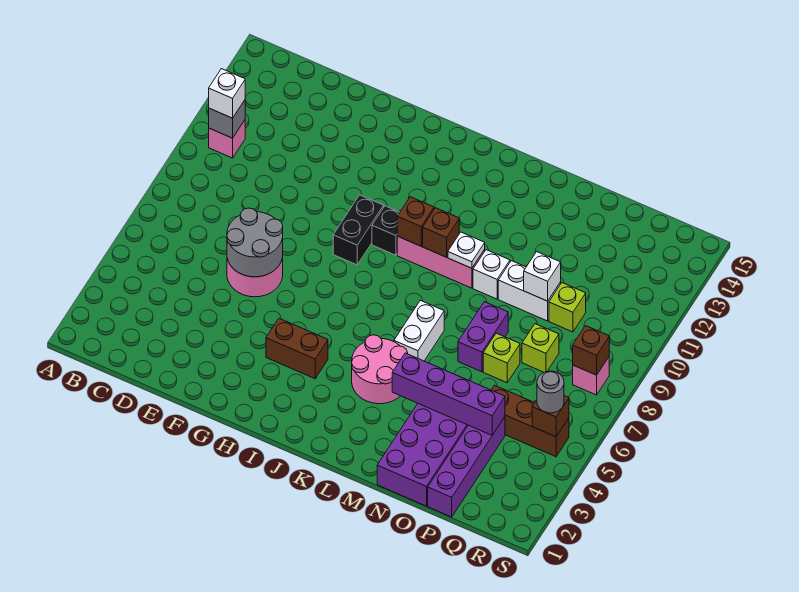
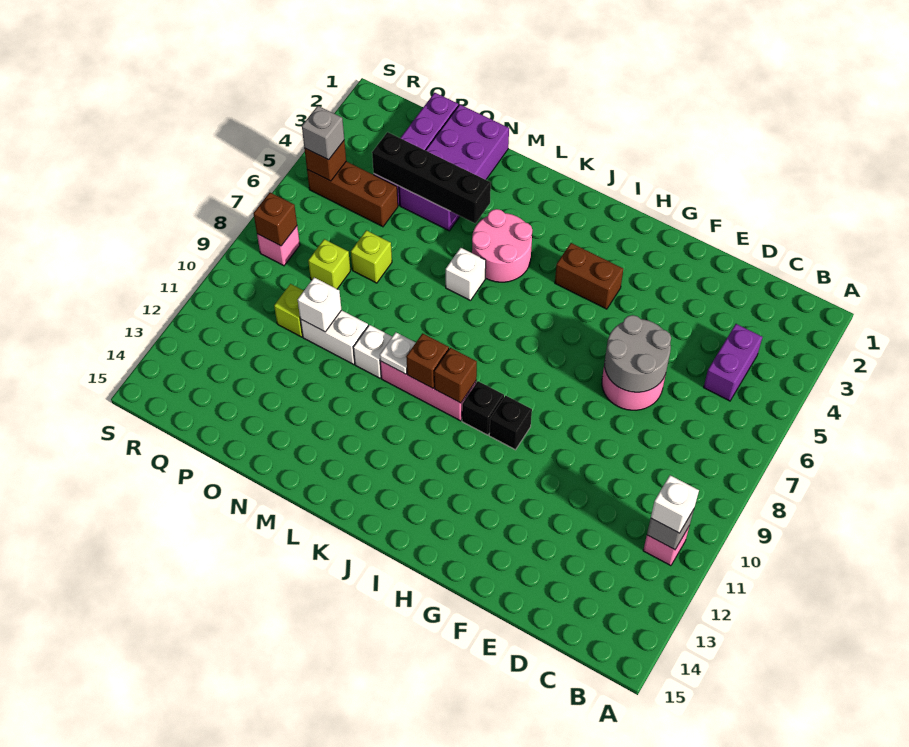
black brick H9:H10 level 1 -> black brick H10 level 1
white brick L6:L7 level 1 -> white brick L6 level 1
purple brick M4:P4 level 2 -> black brick M4:P4 level 2
purple brick N7:N8 level 1 -> purple brick C4:C5 level 1
grey round brick R5 level 3 -> grey brick R5 level 3

